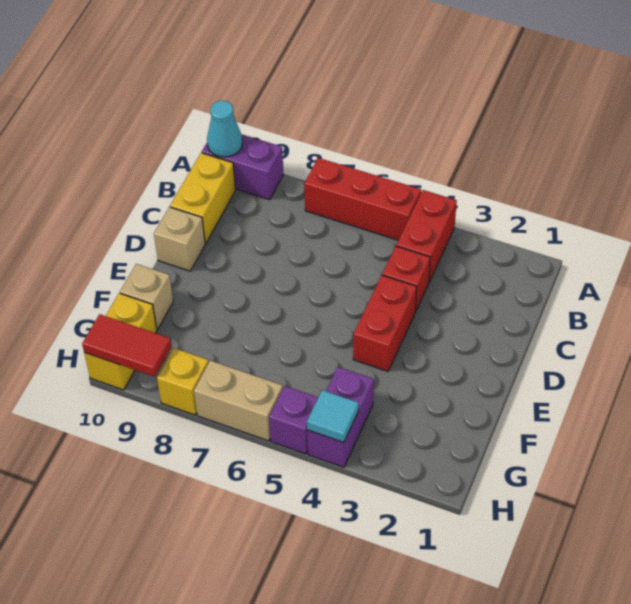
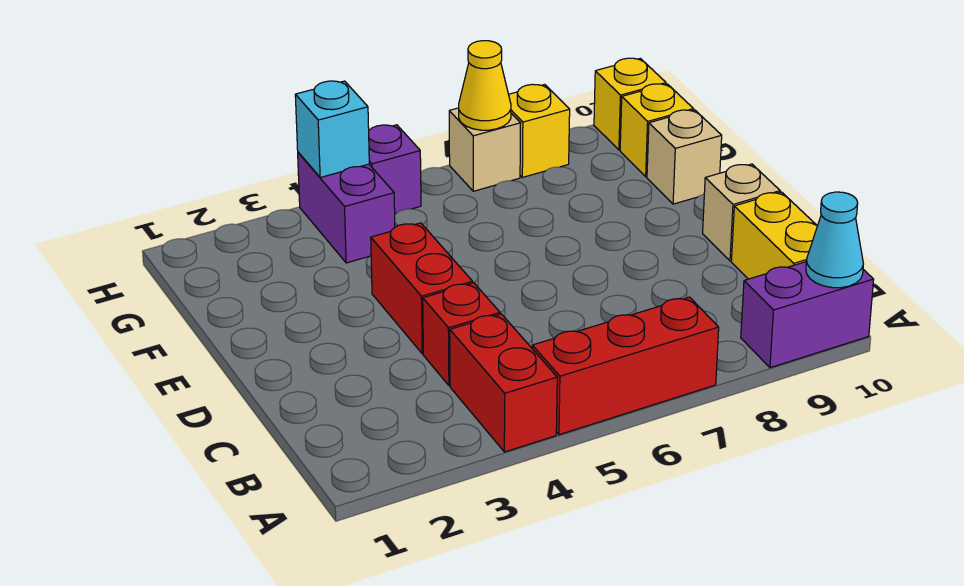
cyan tile H4 level 2 -> cyan brick H4 level 2
tan brick H6:H7 level 1 -> tan brick H7 level 1
none -> yellow cone H7 level 2
red tile H9:H10 level 2 -> none

